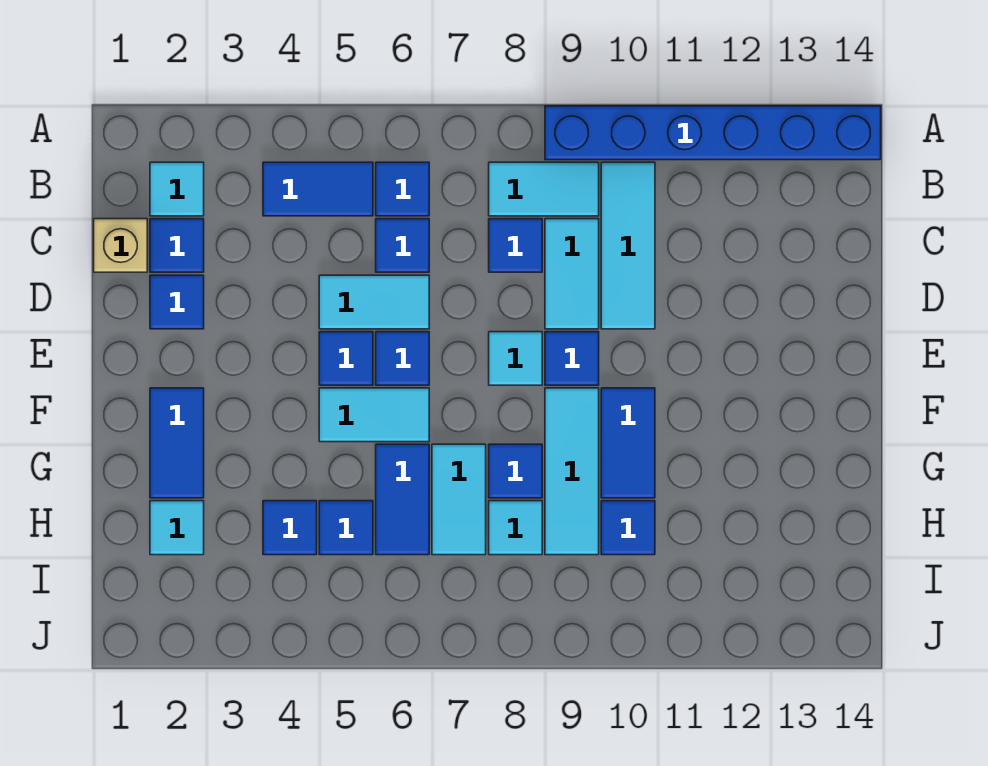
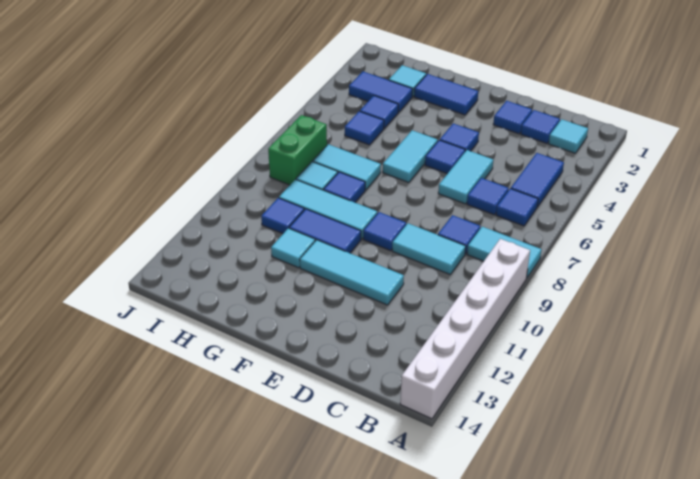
blue brick A9:A14 level 1 -> white brick A9:A14 level 1
cyan tile B8:B9 level 1 -> cyan tile A8:B8 level 1
cyan tile B10:D10 level 1 -> cyan tile D11:F11 level 1
tan brick C1 level 1 -> none
blue tile E6 level 1 -> blue tile E4 level 1
cyan tile E8 level 1 -> cyan tile G11 level 1
blue tile G6:H6 level 1 -> blue tile H3:I3 level 1
none -> green brick I7:I8 level 1

